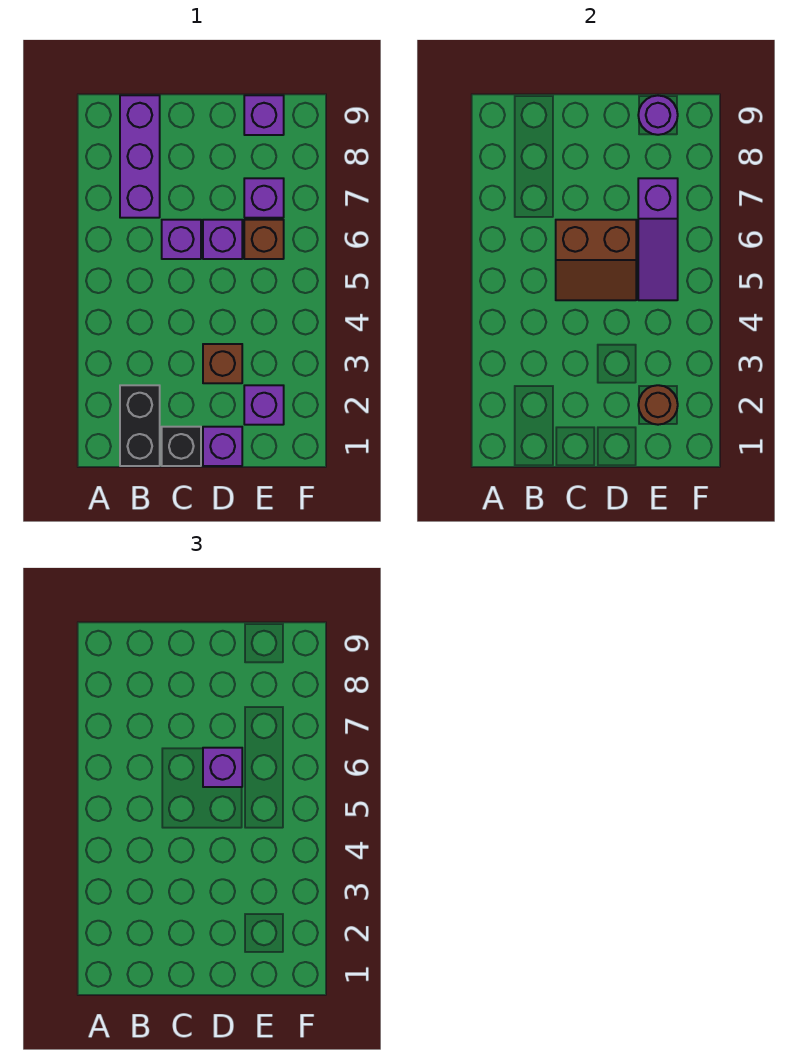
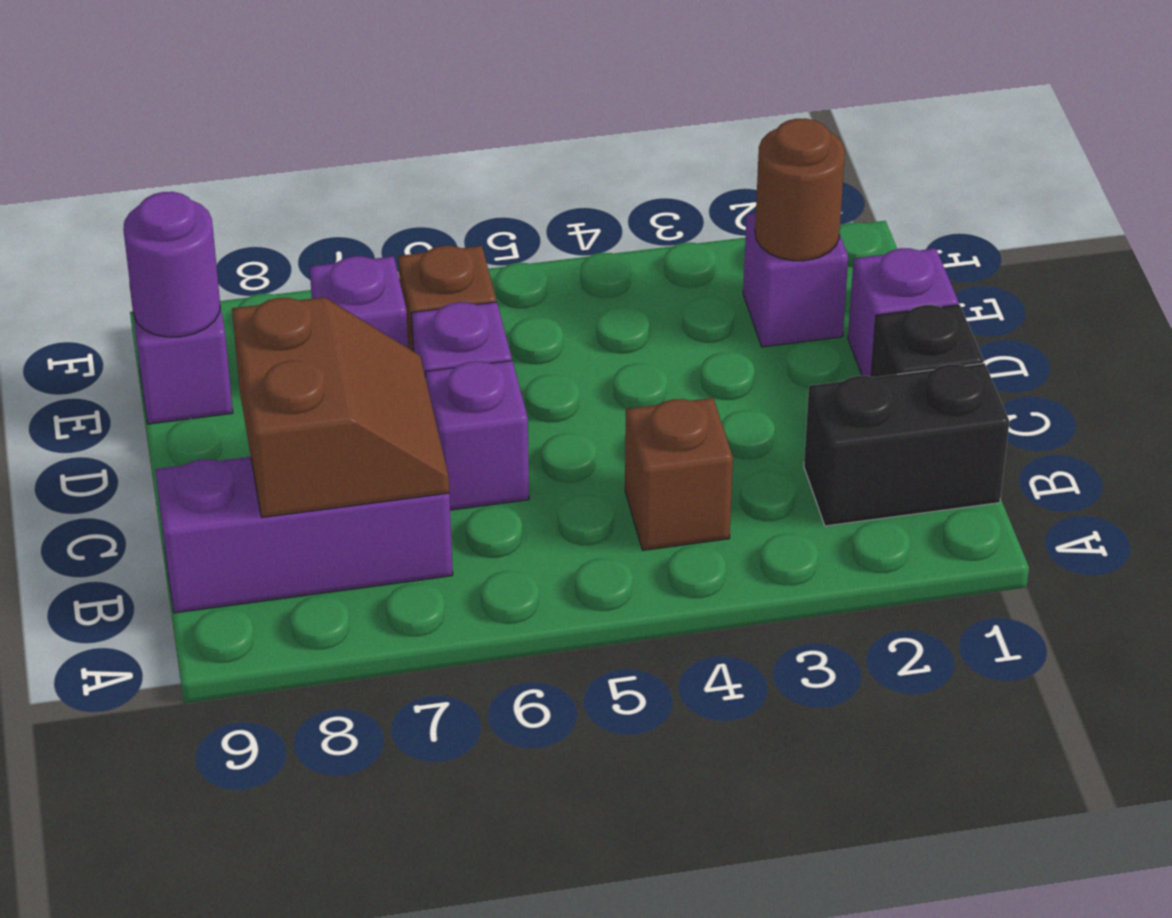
brown slope C5:D6 level 2 top 6 -> brown slope B7:C8 level 2 top 8
brown brick D3 level 1 -> brown brick B4 level 1
purple brick D6 level 3 -> none
purple slope E5:E7 level 2 top 7 -> none

